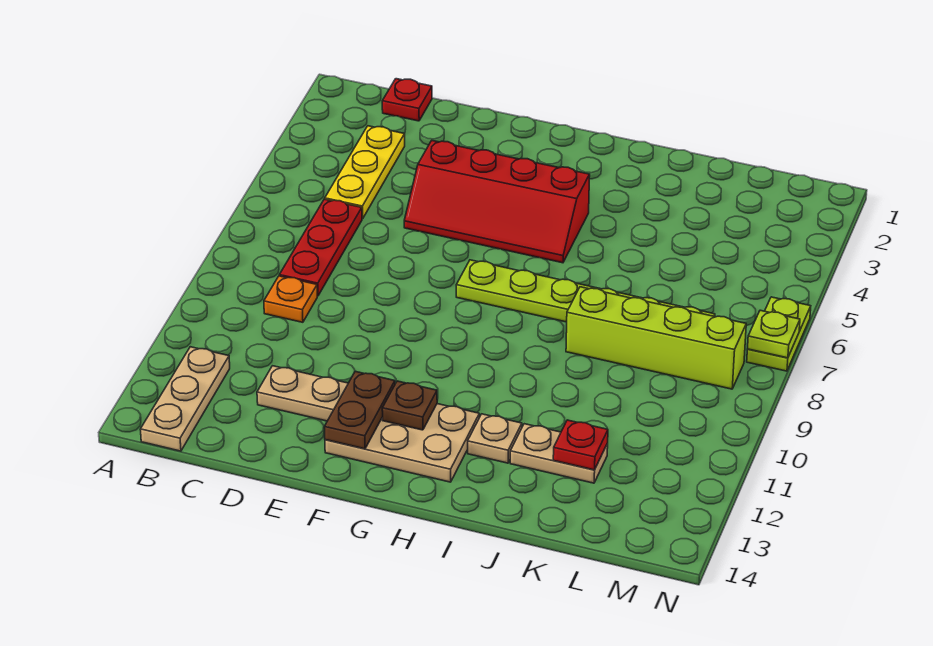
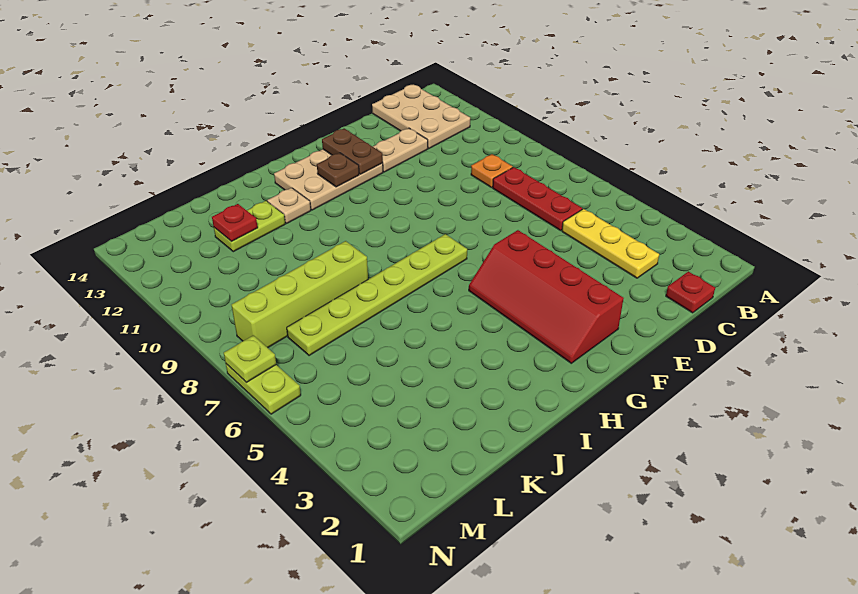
tan plate B12:B14 level 1 -> tan plate B12:C14 level 1
red slope E4:H5 level 1 top 4 -> red slope F2:G5 level 1 top F
tan plate J12:K12 level 1 -> lime plate J12:K12 level 1

